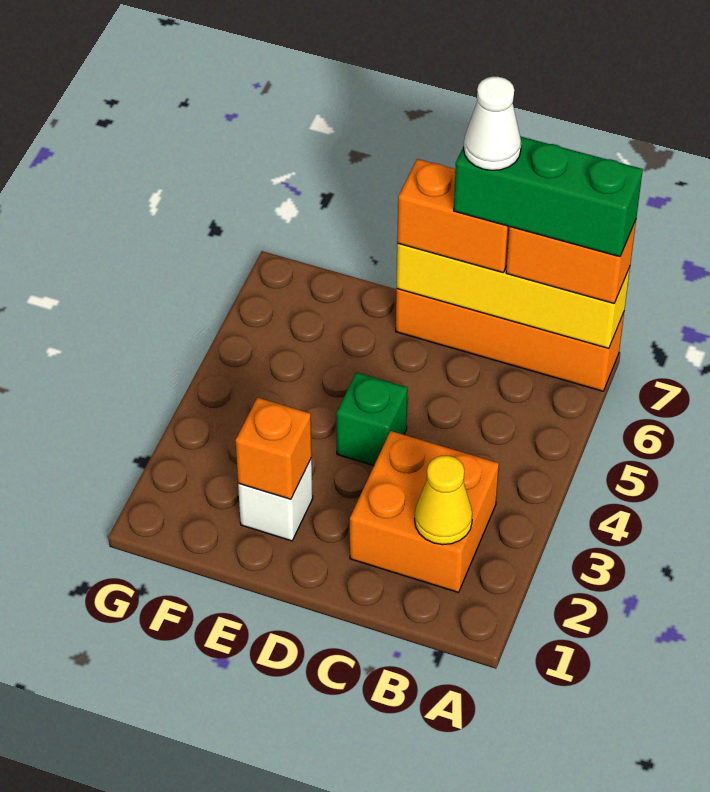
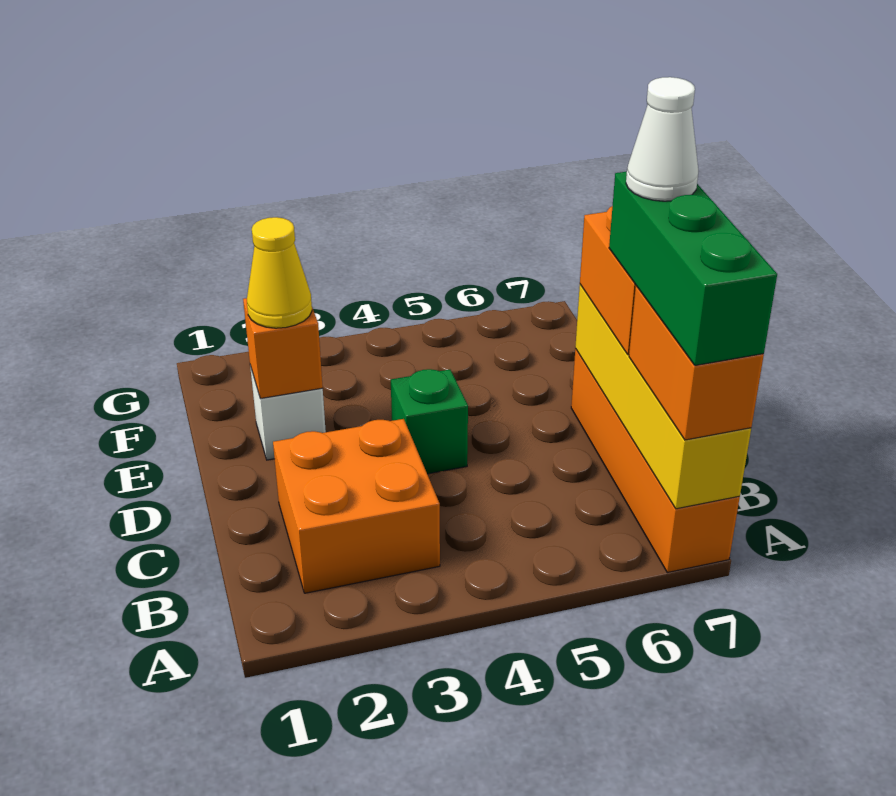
yellow cone B2 level 2 -> yellow cone E2 level 3

